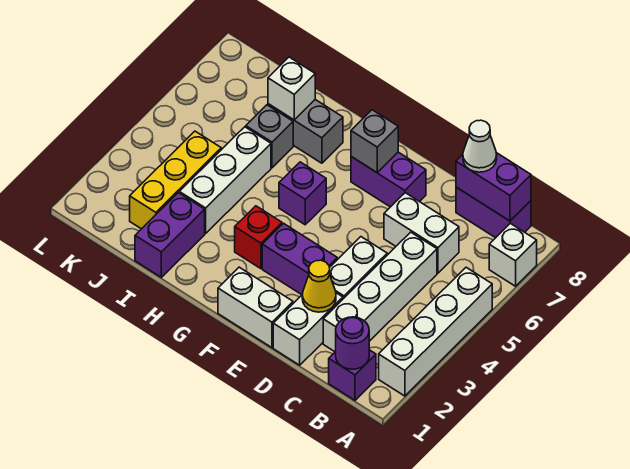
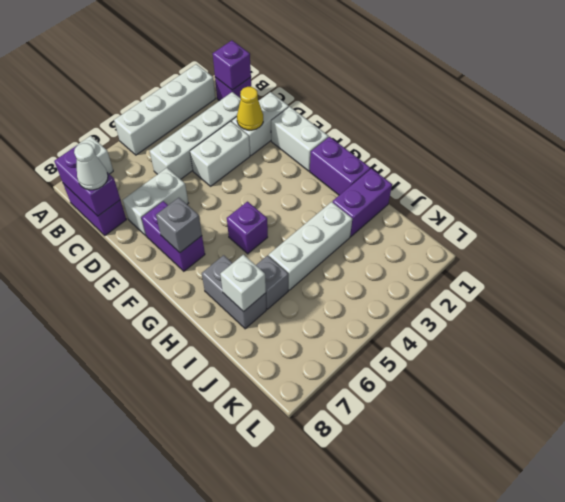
purple round brick B1 level 2 -> purple brick B1 level 2
white brick C6:D6 level 1 -> white brick D6:D7 level 1
purple brick E3:F3 level 1 -> purple brick G1:H1 level 1
red brick G3 level 1 -> none
yellow brick J2:J4 level 1 -> none

